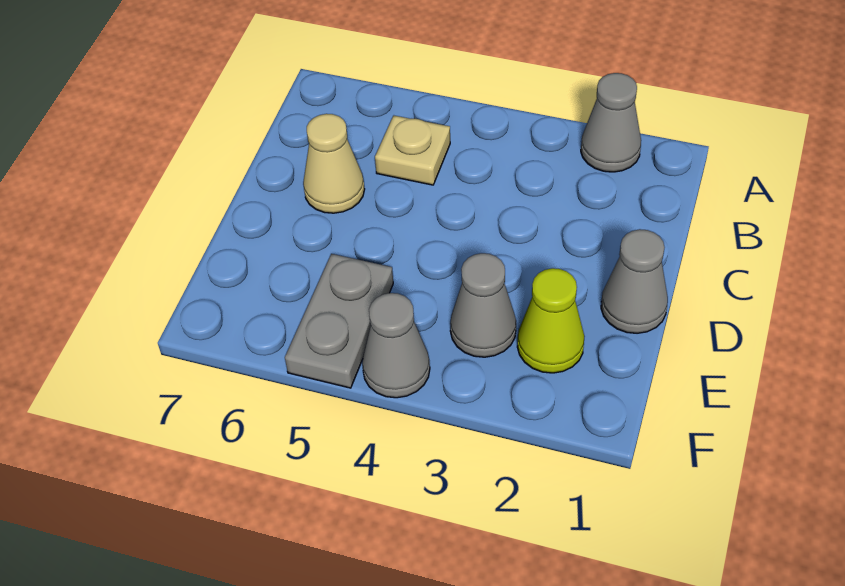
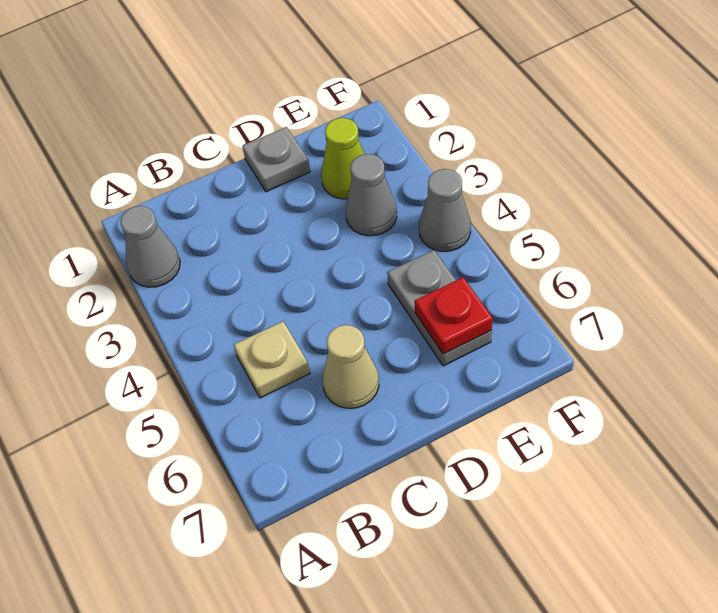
grey cone D1 level 1 -> grey plate D1 level 1
grey plate E5:F5 level 1 -> grey plate E5:E6 level 1
none -> red plate E6 level 2

